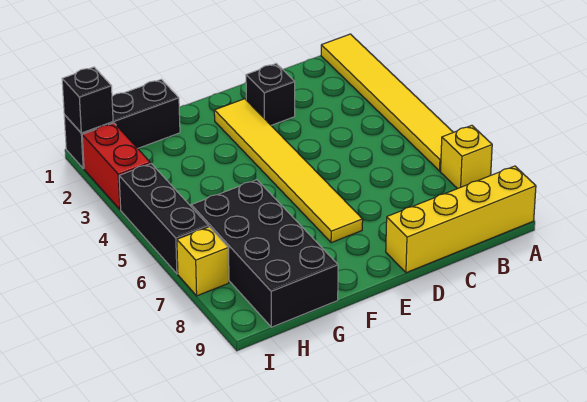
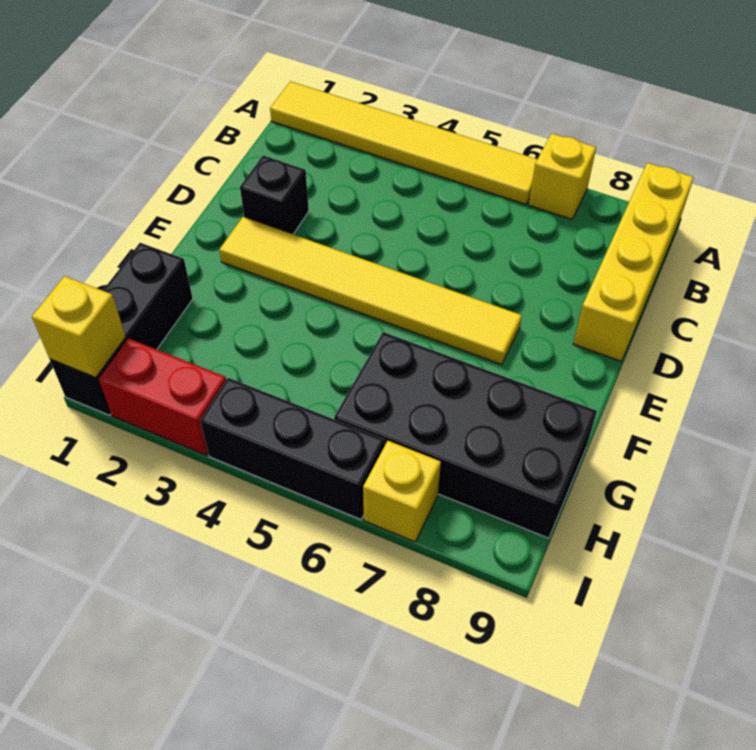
black brick I1 level 2 -> yellow brick I1 level 2

